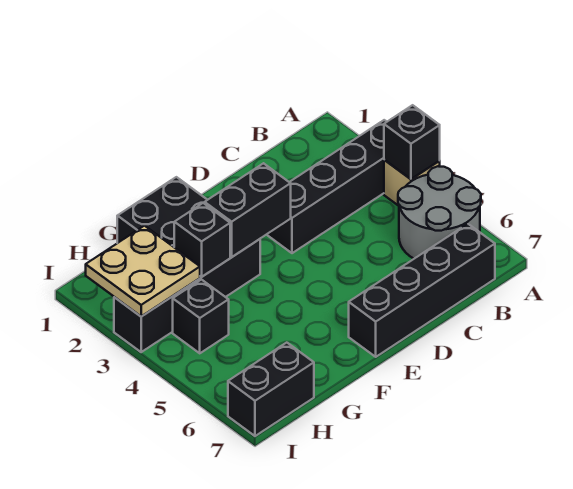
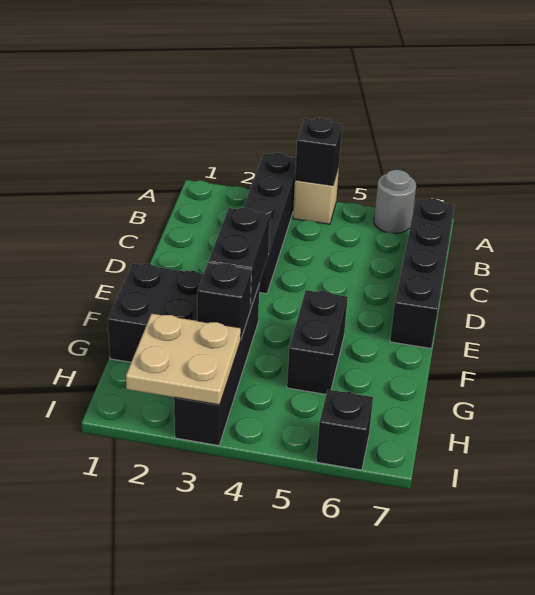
grey round brick A5:B6 level 1 -> grey round brick A6 level 1
black brick H4 level 1 -> black brick I6 level 1
black brick H7:I7 level 1 -> black brick F5:G5 level 1

